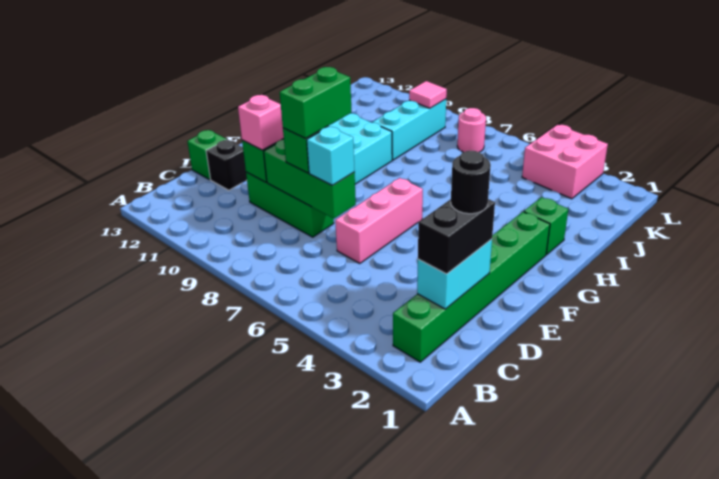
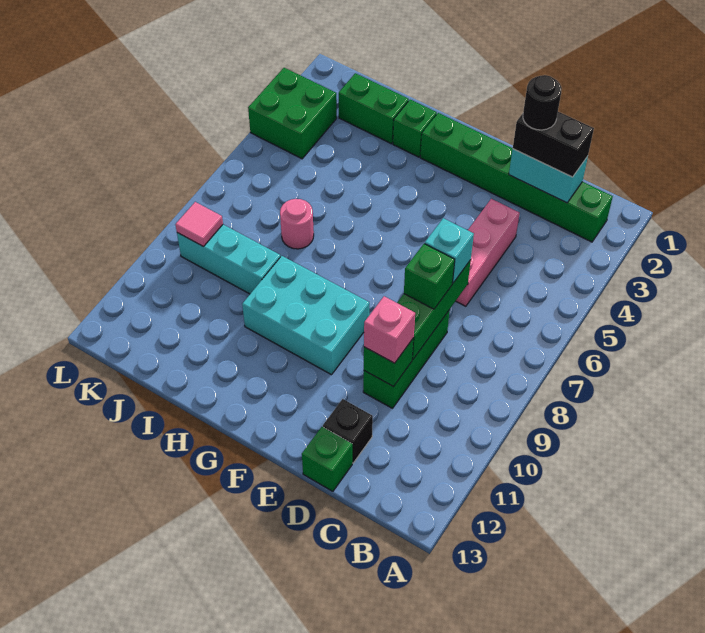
pink brick D6:F6 level 1 -> pink brick D4:D6 level 1
green brick D8:E8 level 4 -> green brick I2:J2 level 1
pink brick K3:L4 level 1 -> green brick K3:L4 level 1
pink round brick K7 level 1 -> pink round brick I7 level 1

